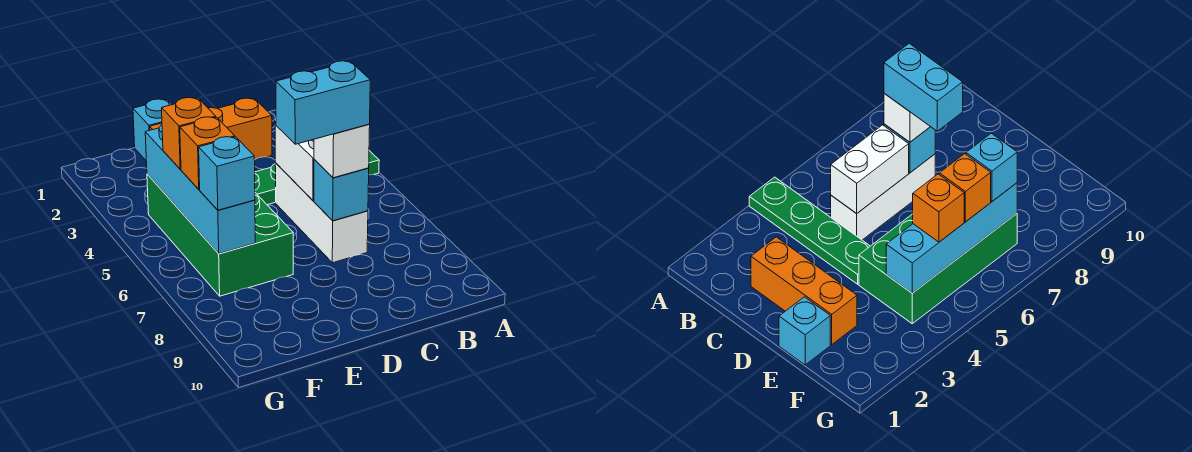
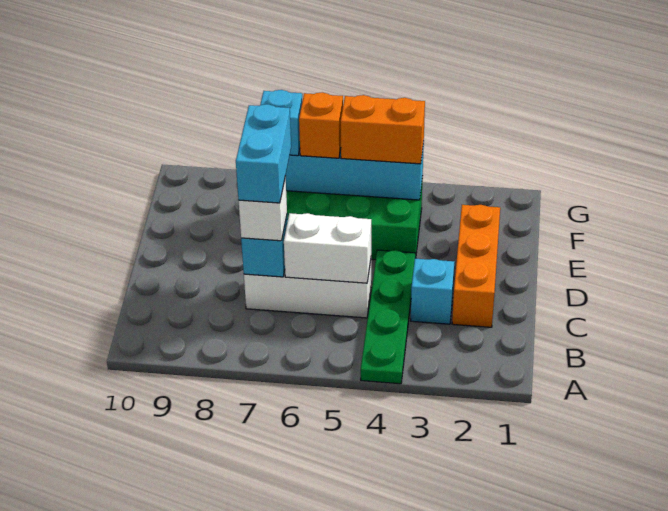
cyan brick E1 level 1 -> cyan brick C3 level 1
orange brick F5 level 3 -> orange brick F4:F5 level 3

